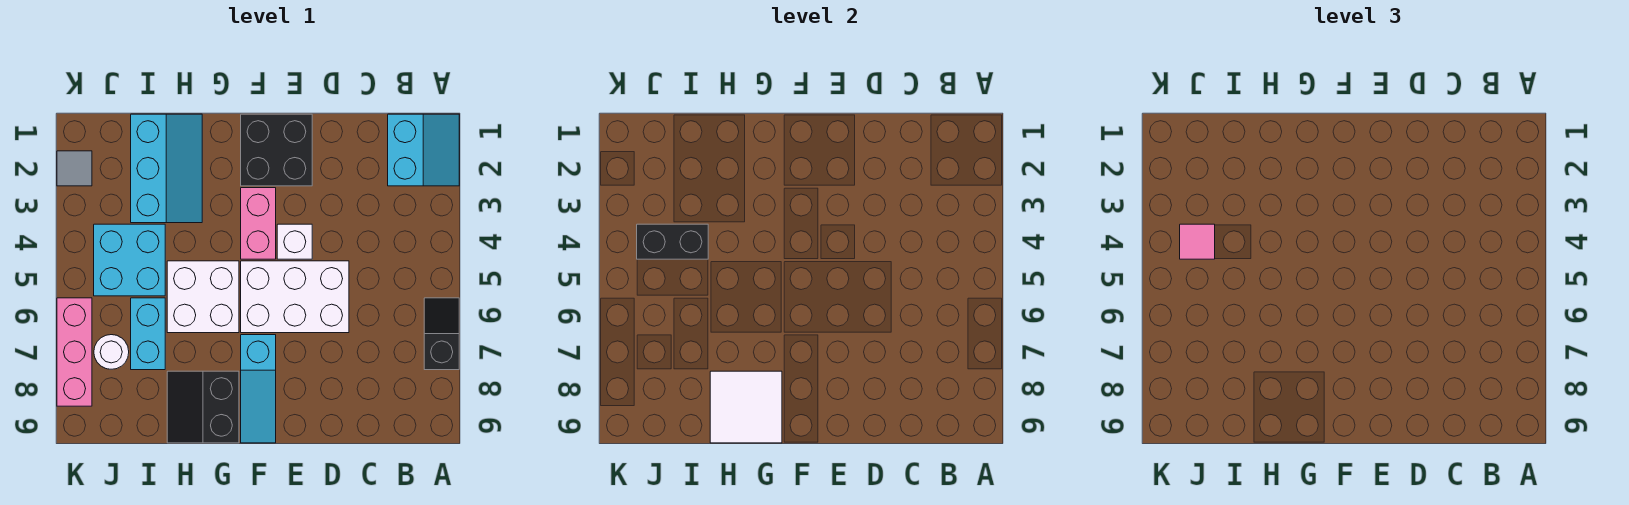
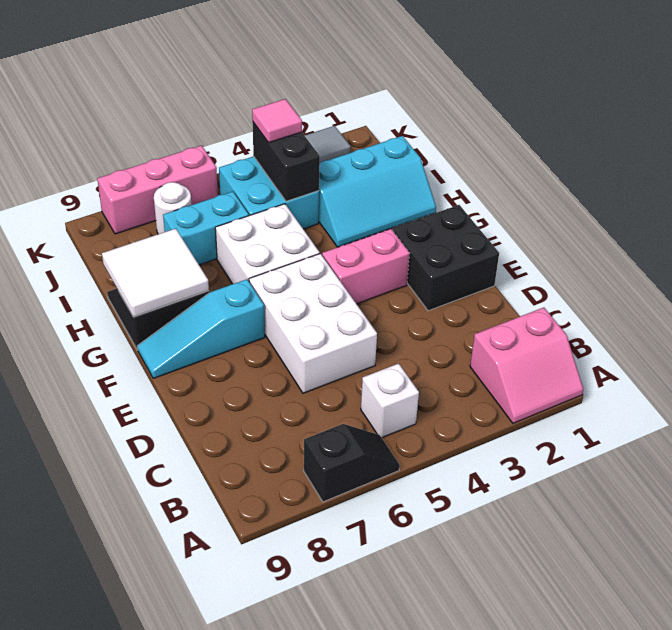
cyan slope A1:B2 level 1 top B -> pink slope A1:B2 level 1 top B
white brick E4 level 1 -> white brick B5 level 1

